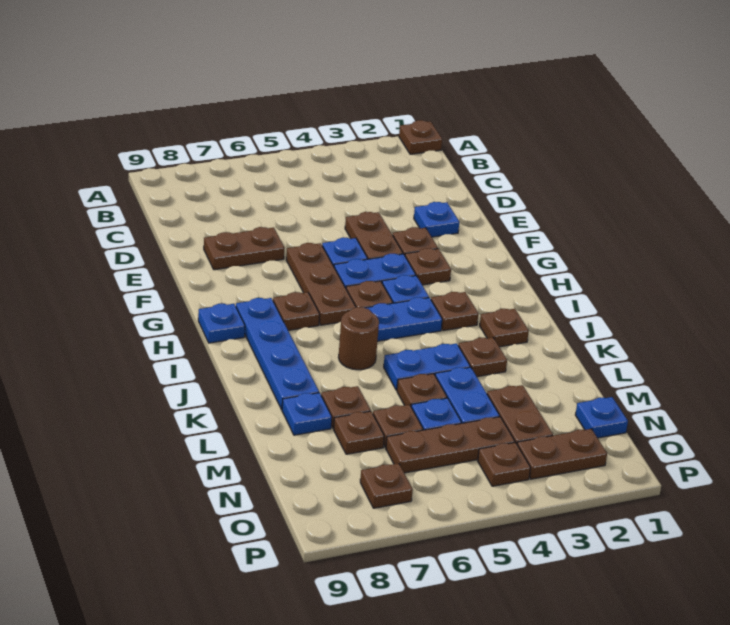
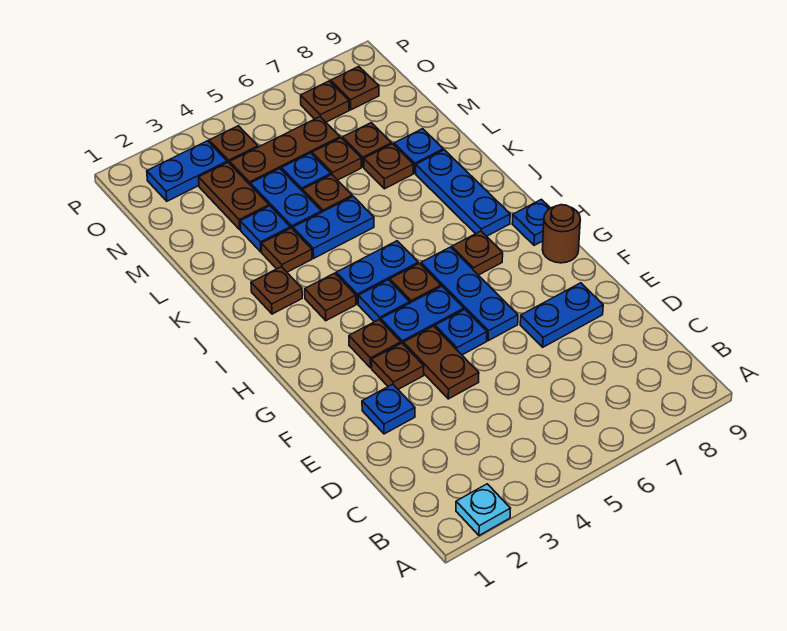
brown plate A1 level 1 -> brown plate O8 level 1
none -> cyan plate A2 level 1
brown plate E7:E8 level 1 -> blue plate E7:E8 level 1
brown plate F6:H6 level 1 -> blue plate F6:H6 level 1
blue plate H8:K8 level 1 -> blue plate I8:K8 level 1
brown round brick J6 level 1 -> brown round brick G9 level 1
blue plate N1 level 1 -> blue plate L3 level 1
brown plate O2:O3 level 1 -> blue plate O2:O3 level 1

